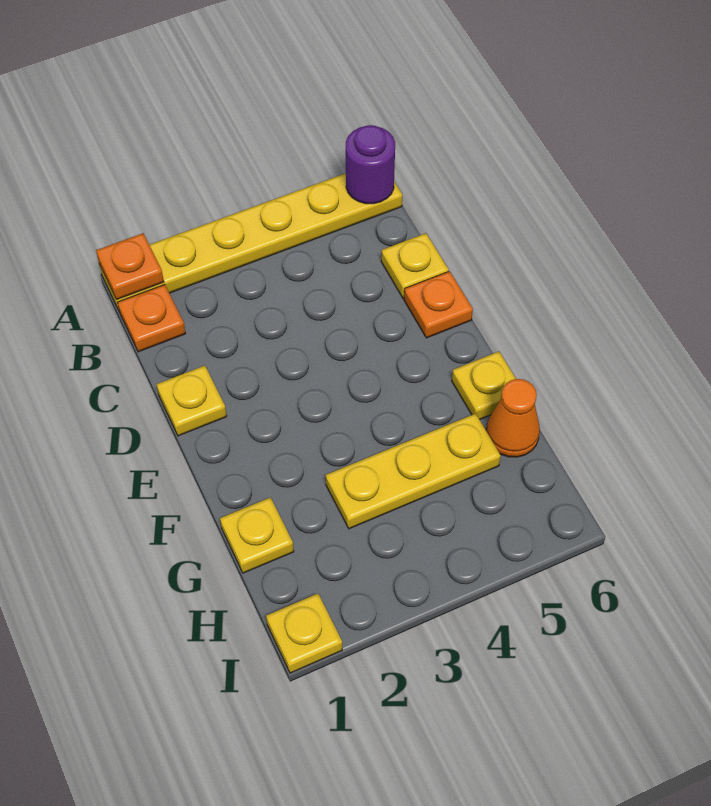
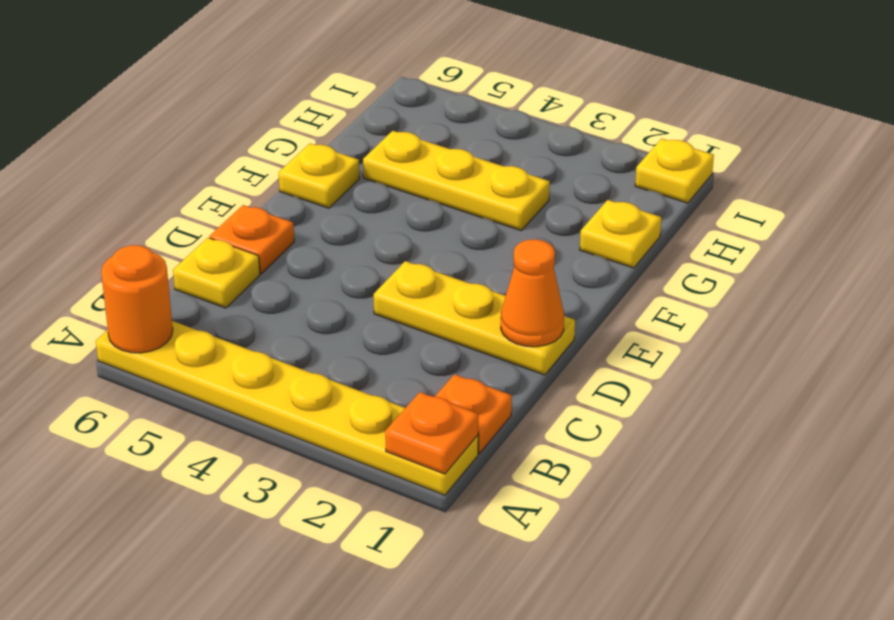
purple round brick A6 level 2 -> orange round brick A6 level 2
yellow plate D1 level 1 -> yellow plate D1:D3 level 1
orange cone G6 level 1 -> orange cone D1 level 2

